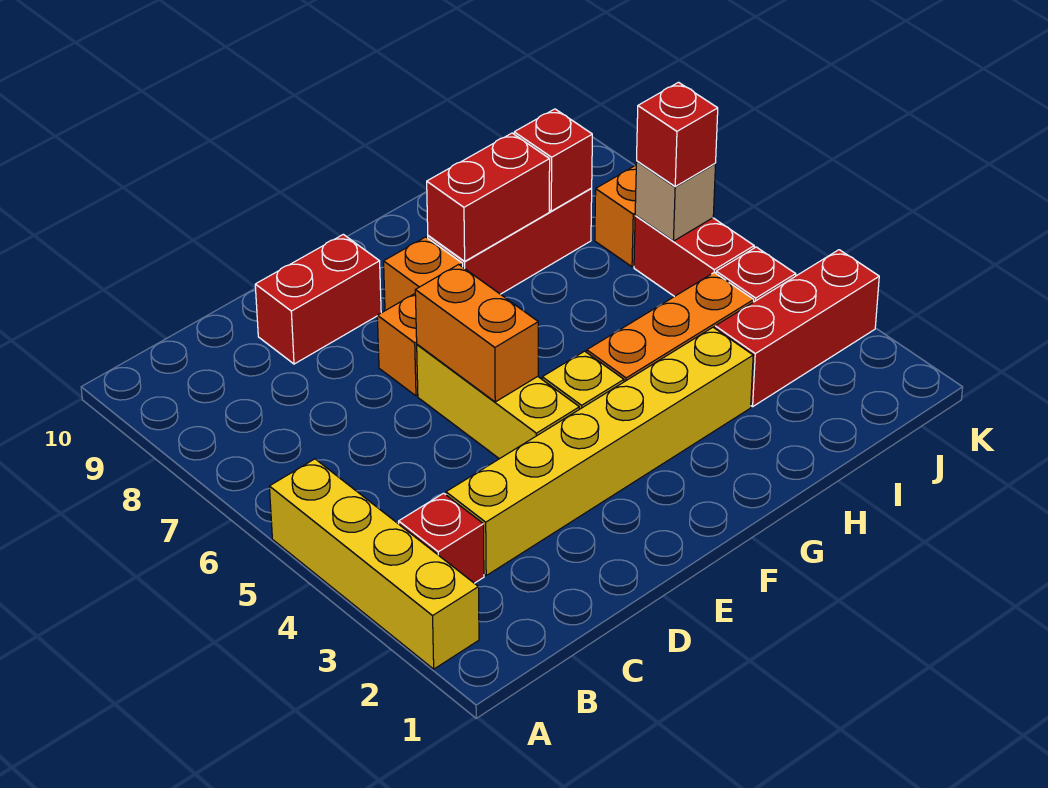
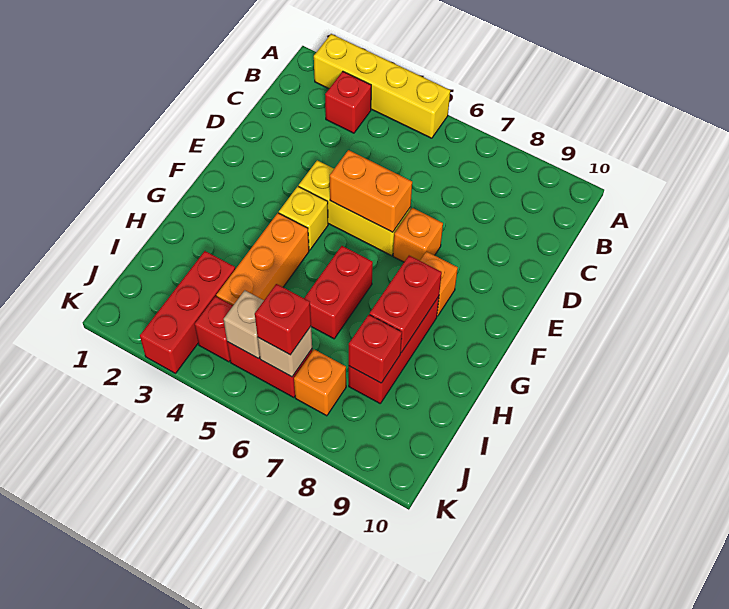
yellow brick C3:H3 level 1 -> none
red brick D9:E9 level 1 -> red brick G6:H6 level 1
none -> tan brick J5 level 2

